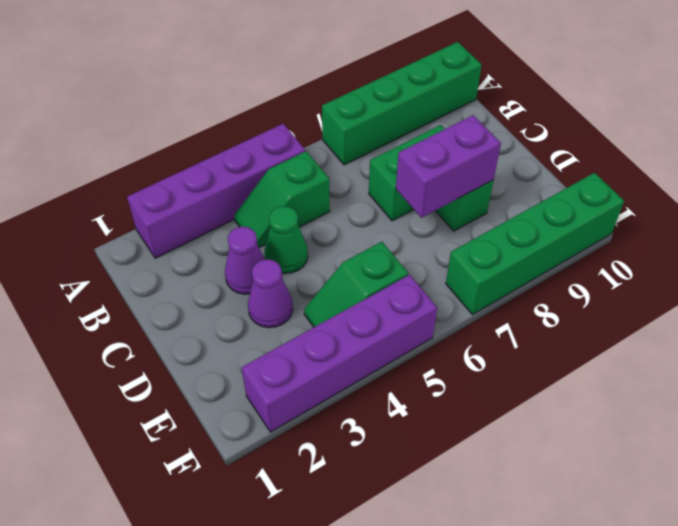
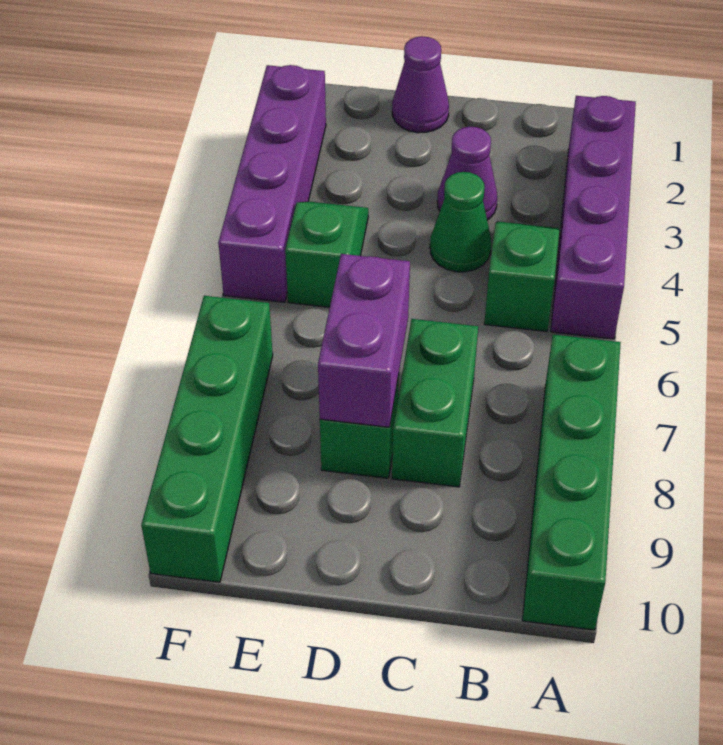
purple cone D3 level 1 -> purple cone D1 level 1

